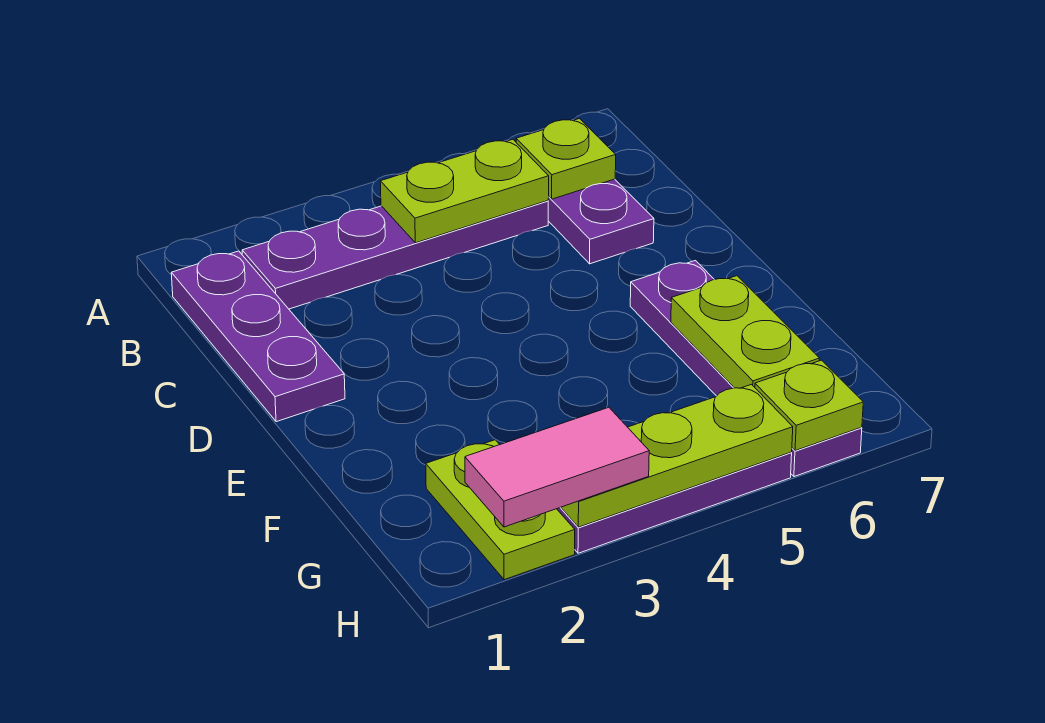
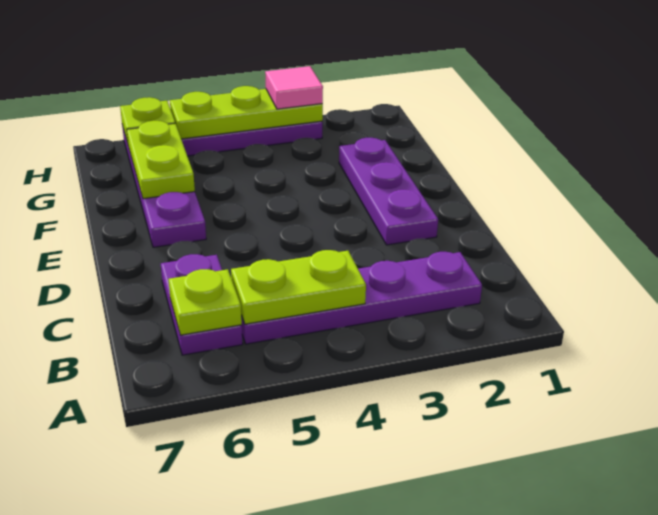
purple plate B1:D1 level 1 -> purple plate D2:F2 level 1
lime plate G2:H2 level 1 -> none
pink tile H2:H3 level 3 -> pink tile H3 level 3

